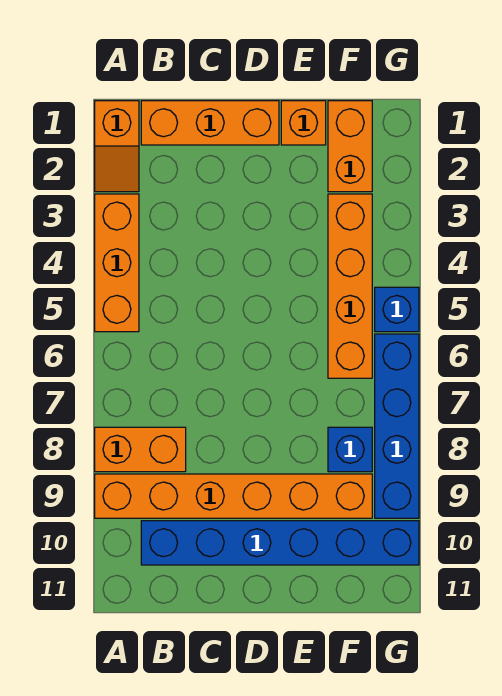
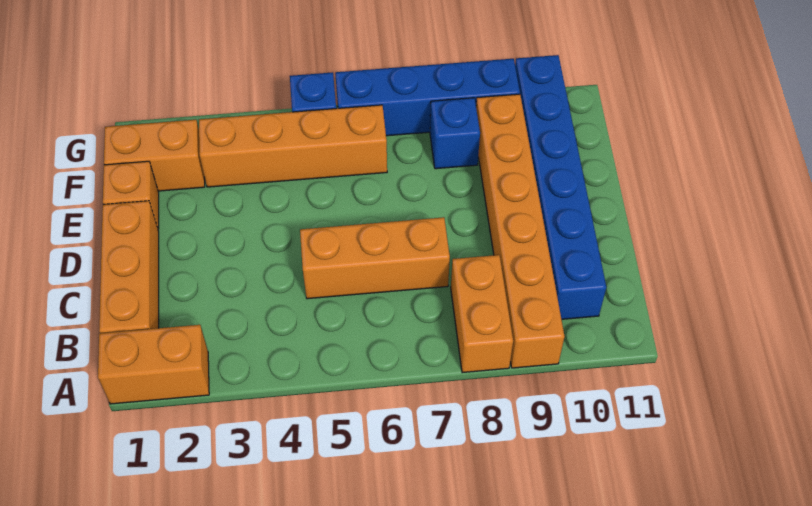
orange slope A1:A2 level 1 top 1 -> orange brick A1:A2 level 1
orange brick A3:A5 level 1 -> orange brick C5:C7 level 1

